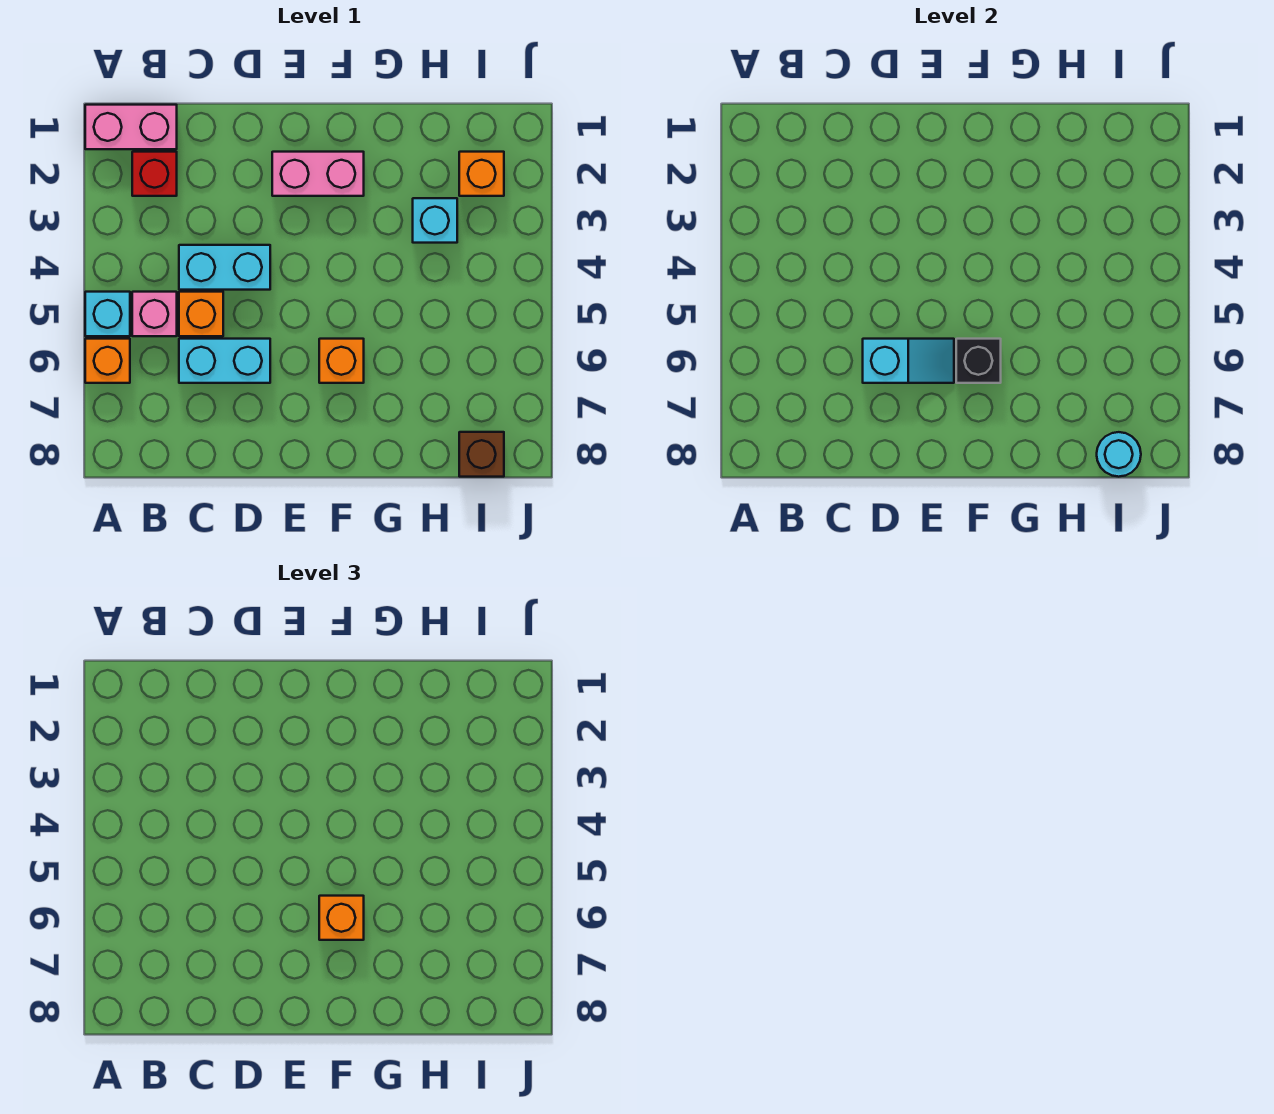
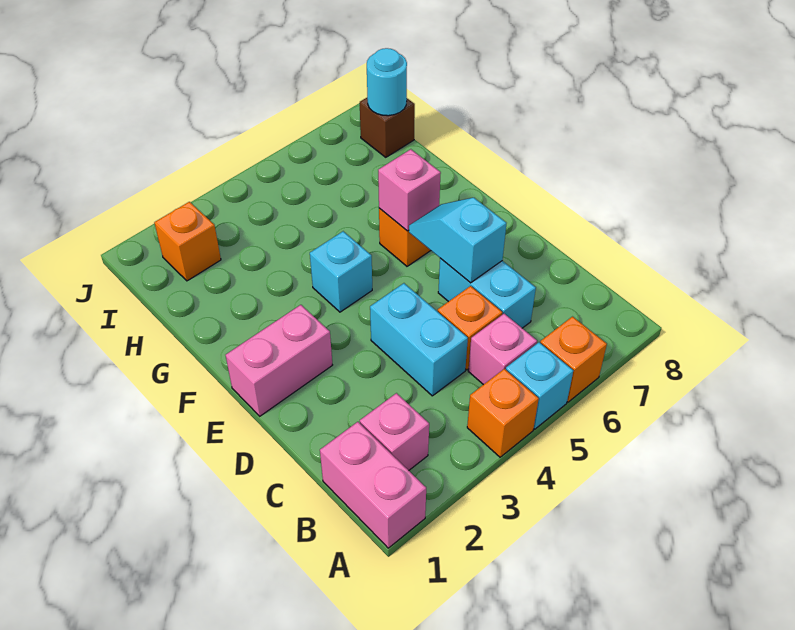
red brick B2 level 1 -> pink brick B2 level 1
pink brick E2:F2 level 1 -> pink brick E1:E2 level 1
black brick F6 level 2 -> pink brick F6 level 2
orange brick F6 level 3 -> orange brick A4 level 1
cyan brick H3 level 1 -> cyan brick F4 level 1

